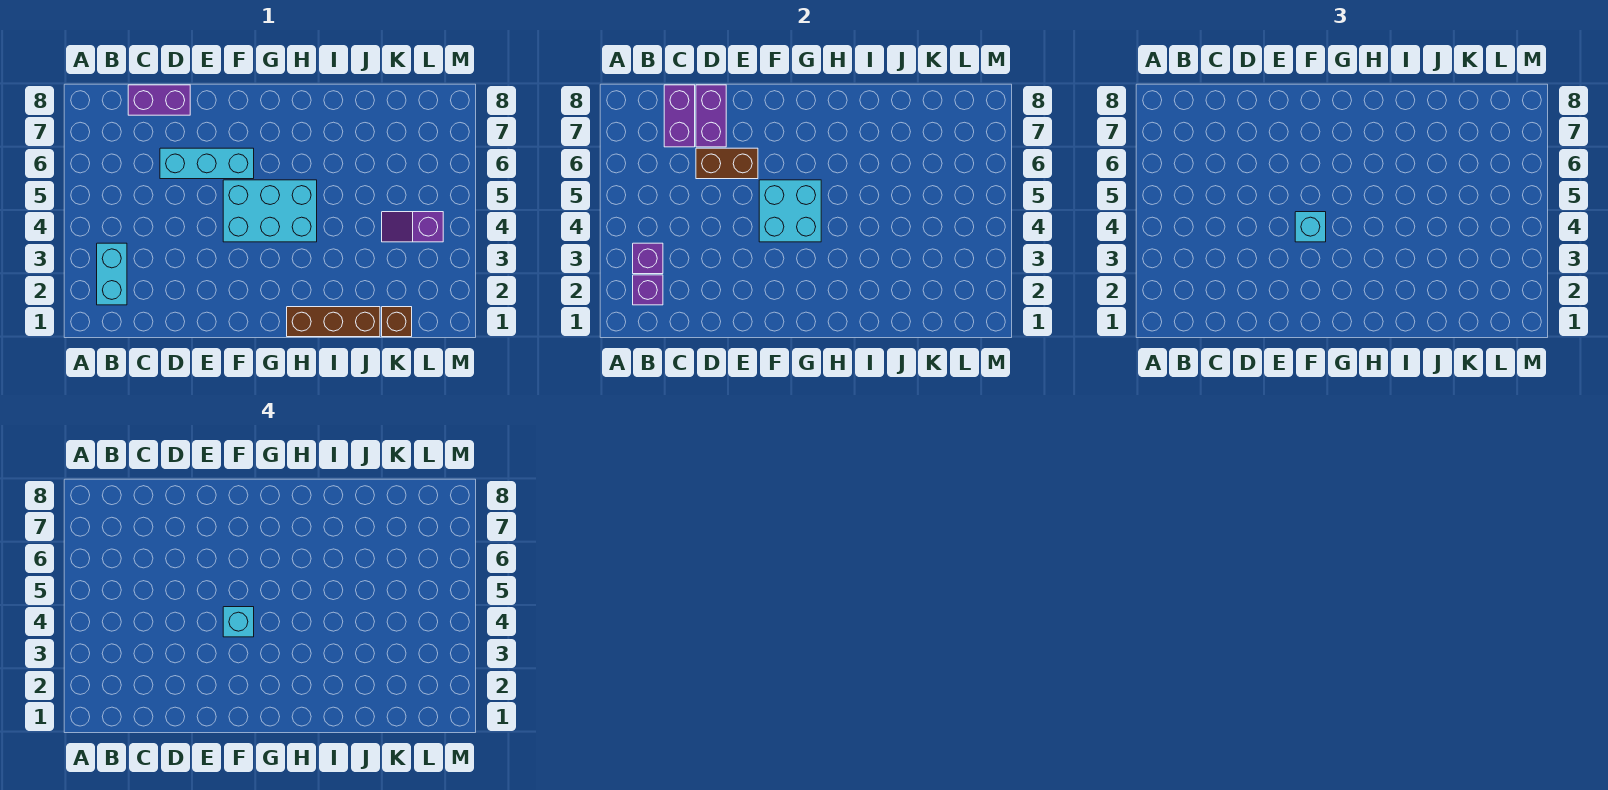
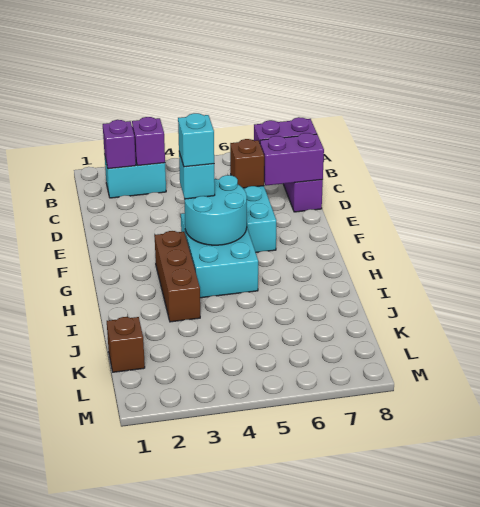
brown brick D6:E6 level 2 -> brown brick D6 level 2
cyan brick F4:G5 level 2 -> cyan round brick F4:G5 level 2
brown brick H1:J1 level 1 -> brown brick G3:I3 level 1
purple slope K4:L4 level 1 top L -> none

